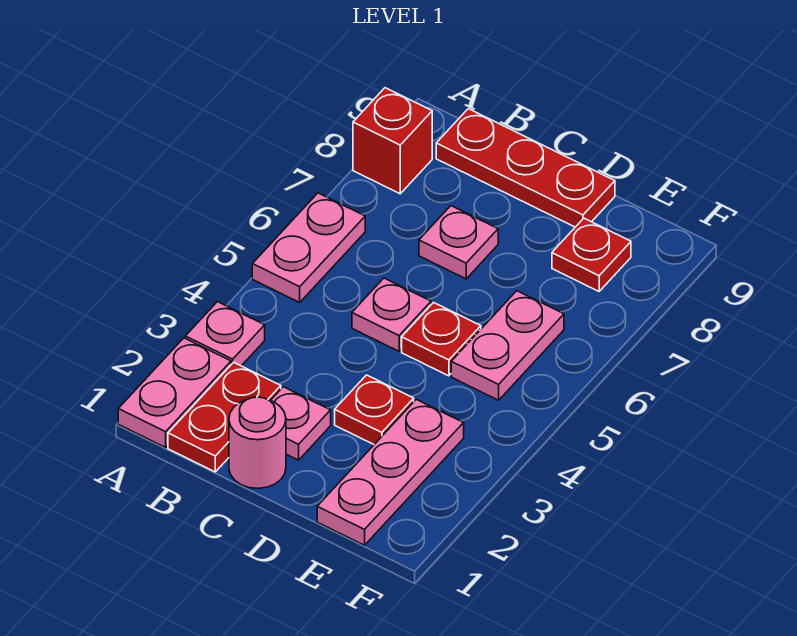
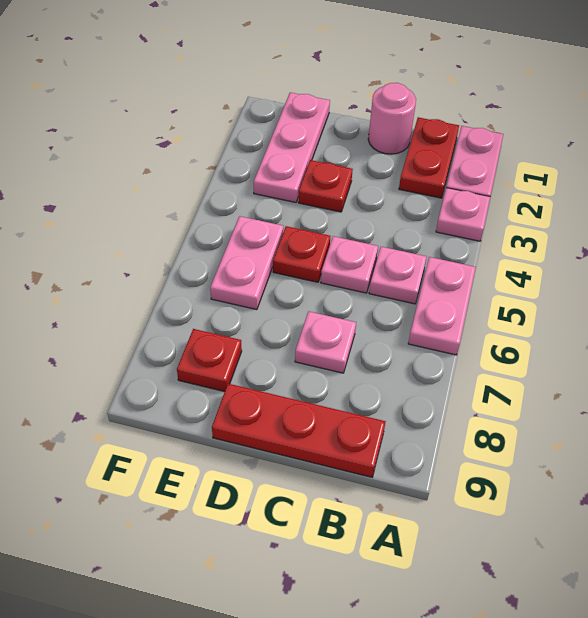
red brick A8 level 1 -> none
pink plate C2 level 1 -> pink plate B5 level 1

